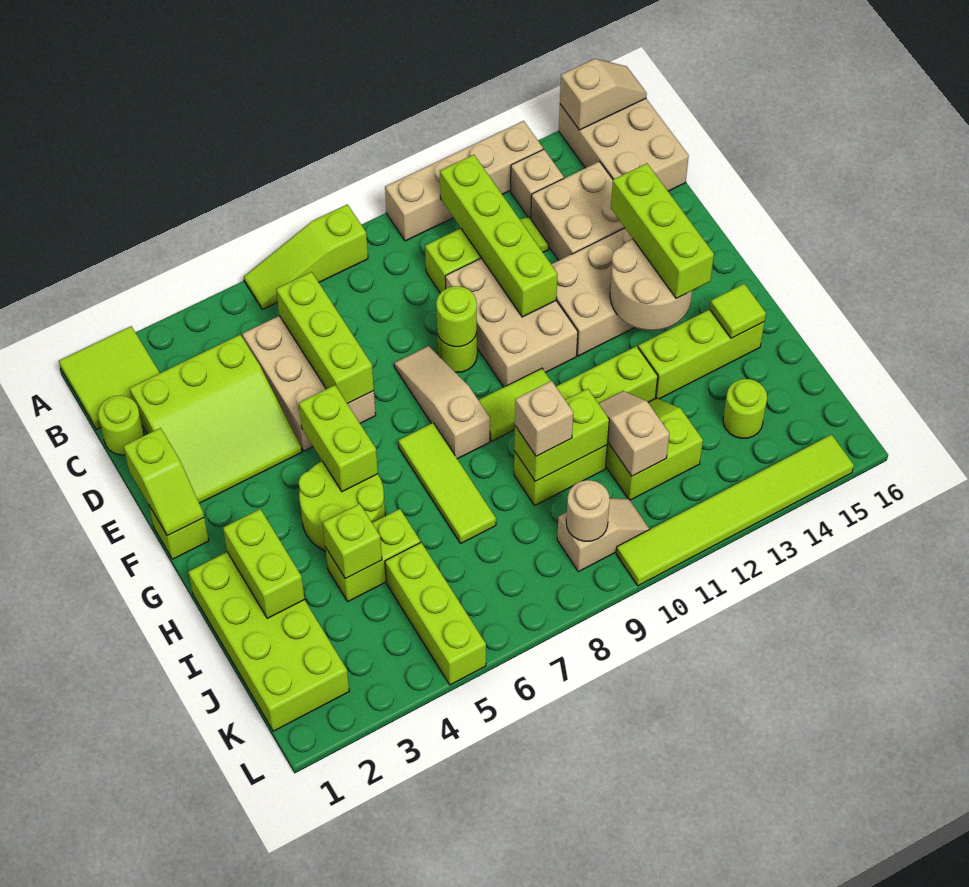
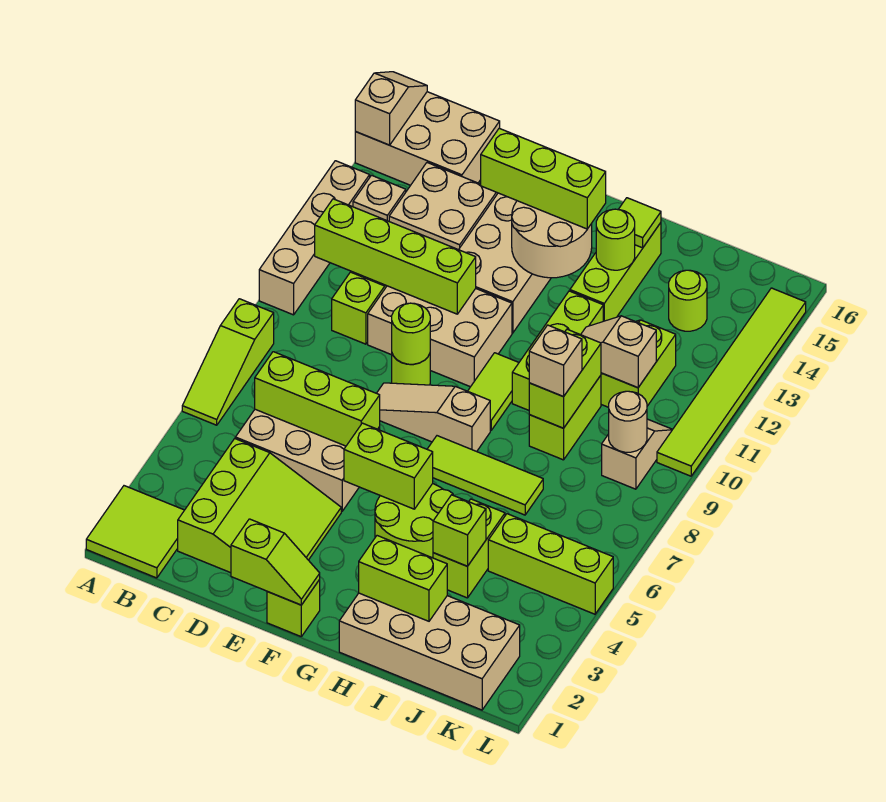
lime round brick C1 level 1 -> lime round brick H14 level 2
lime brick H1:K2 level 1 -> tan brick H1:K2 level 1

